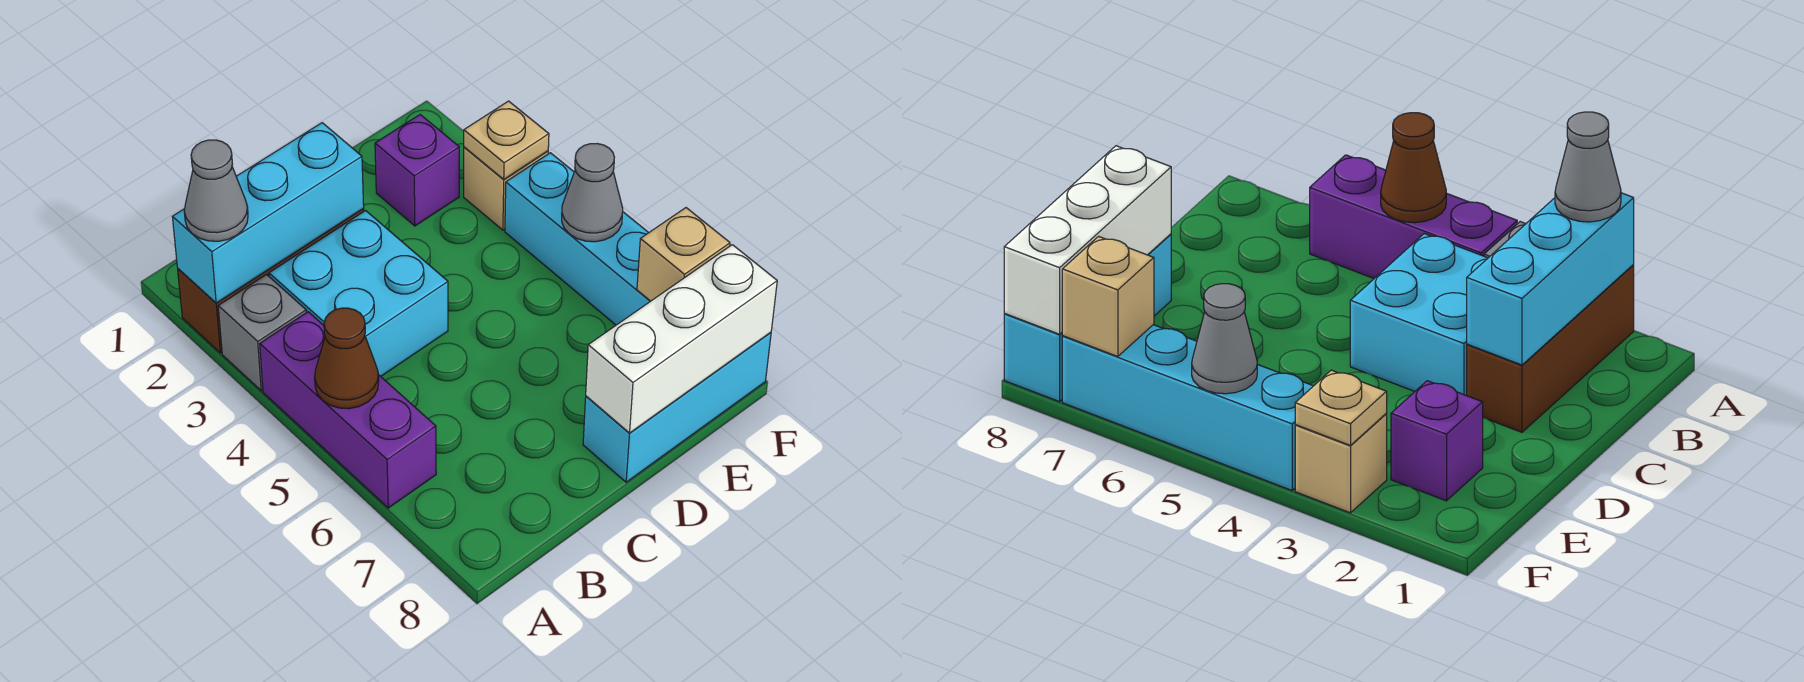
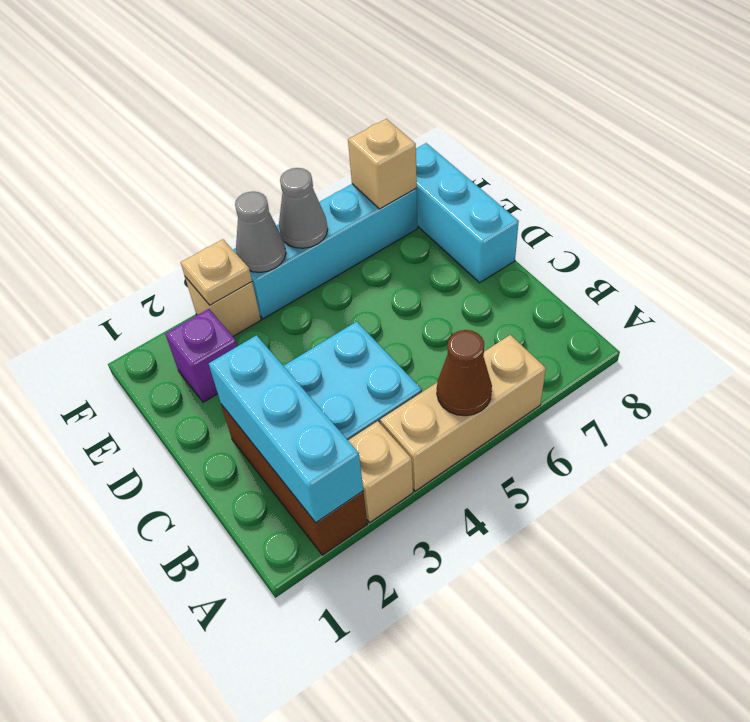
grey cone A2 level 3 -> grey cone F4 level 2
grey brick A3 level 1 -> tan brick A3 level 1
purple brick A4:A6 level 1 -> tan brick A4:A6 level 1
white brick D8:F8 level 2 -> none

